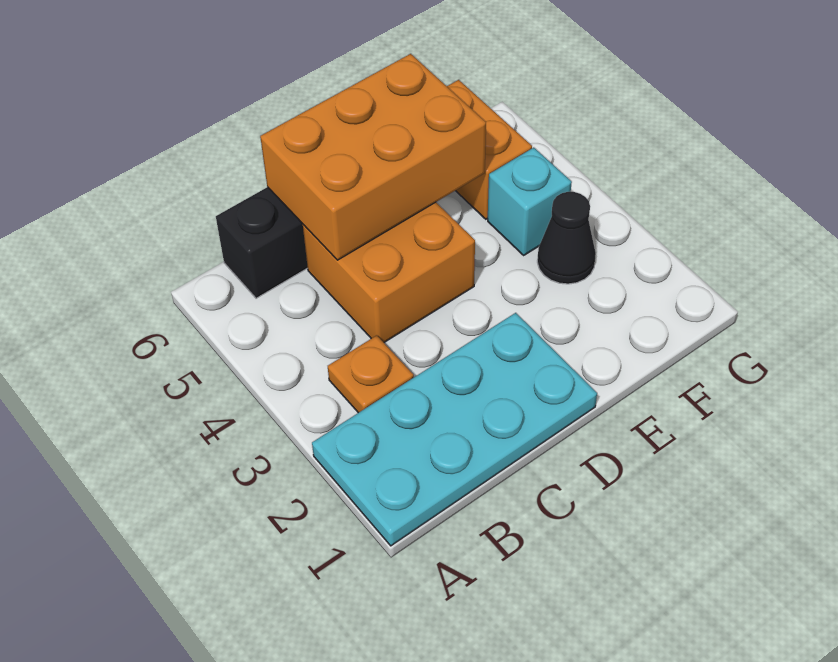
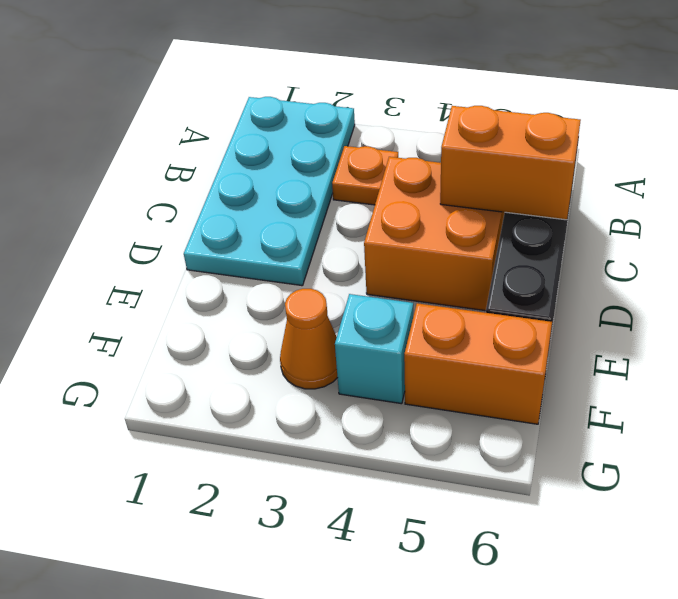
orange brick C5:E6 level 2 -> orange brick C5:C6 level 2
black cone F3 level 1 -> orange cone F3 level 1

